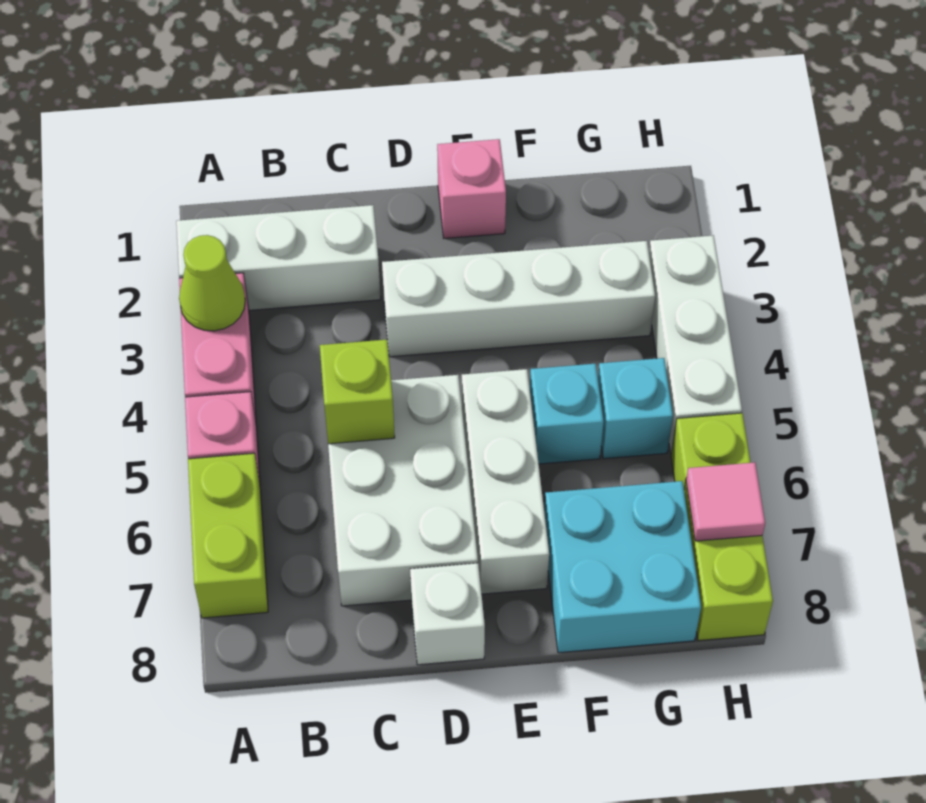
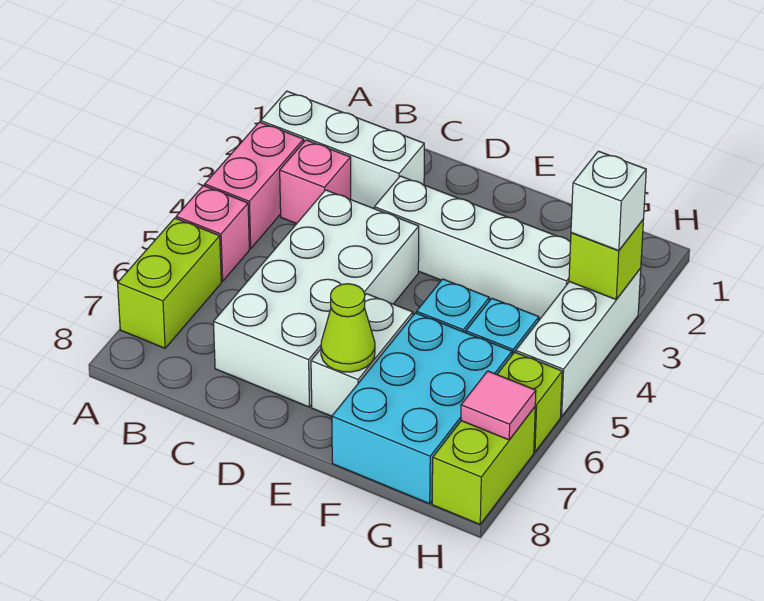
lime cone A3 level 2 -> lime cone E7 level 2
white brick C5:D7 level 1 -> white brick C4:D7 level 1
lime brick C5 level 2 -> lime brick H3 level 2
white brick D8 level 1 -> white brick H3 level 3
pink brick E1 level 1 -> pink brick B3 level 1
white brick E5:E7 level 1 -> white brick E6:E7 level 1
cyan brick F7:G8 level 1 -> cyan brick F6:G8 level 1

